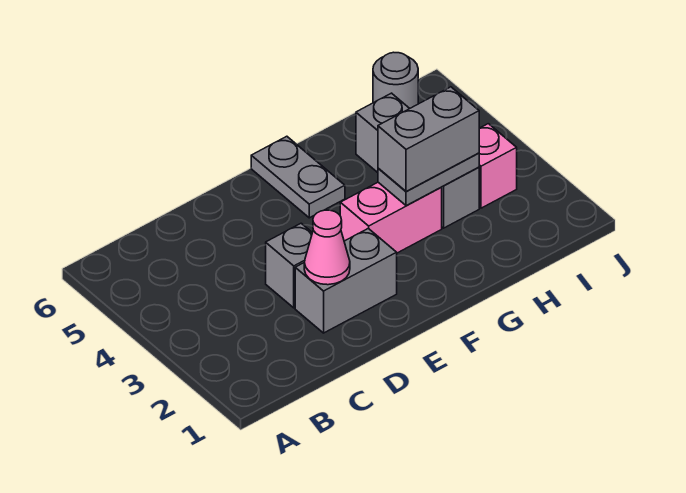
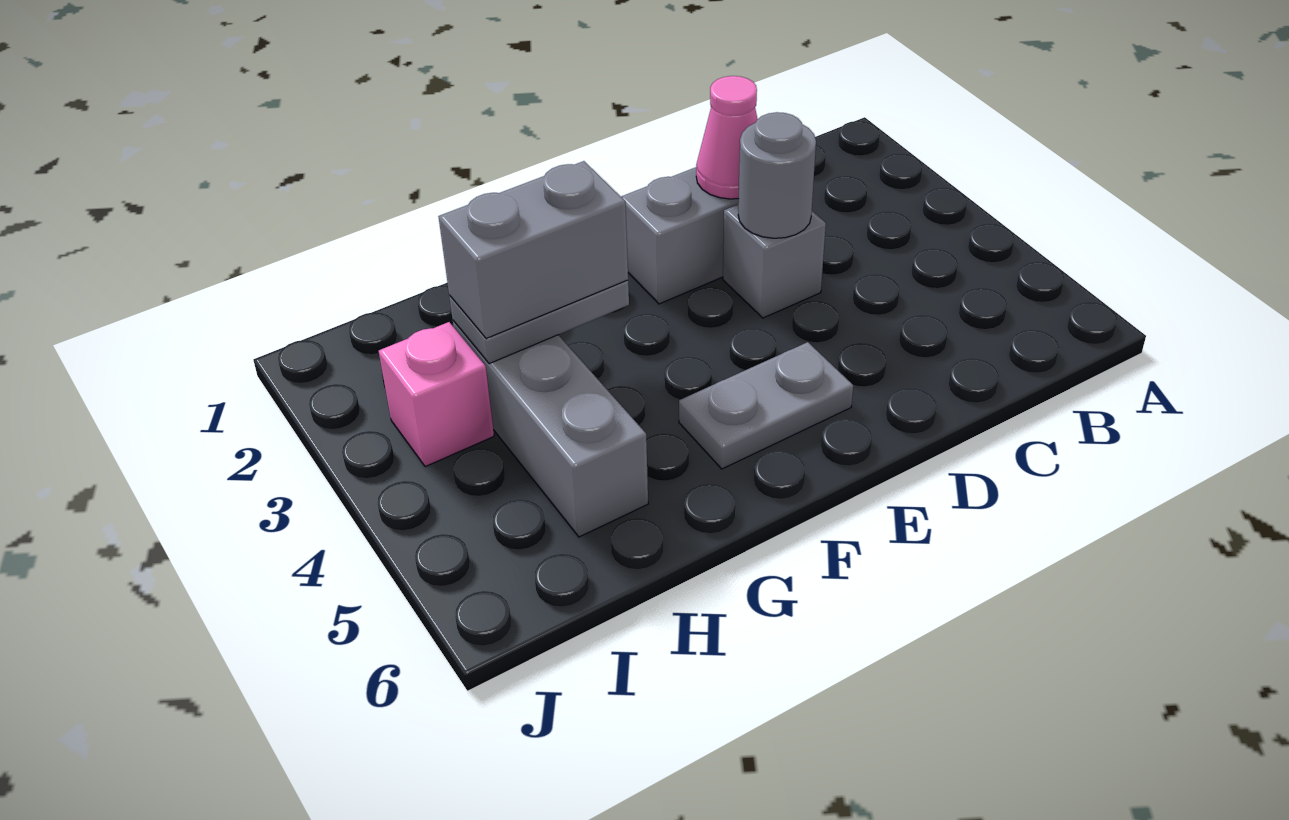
pink brick F3:G3 level 1 -> none
grey plate F5:F6 level 1 -> grey plate E5:F5 level 1
grey round brick I6 level 1 -> grey round brick D3 level 2

